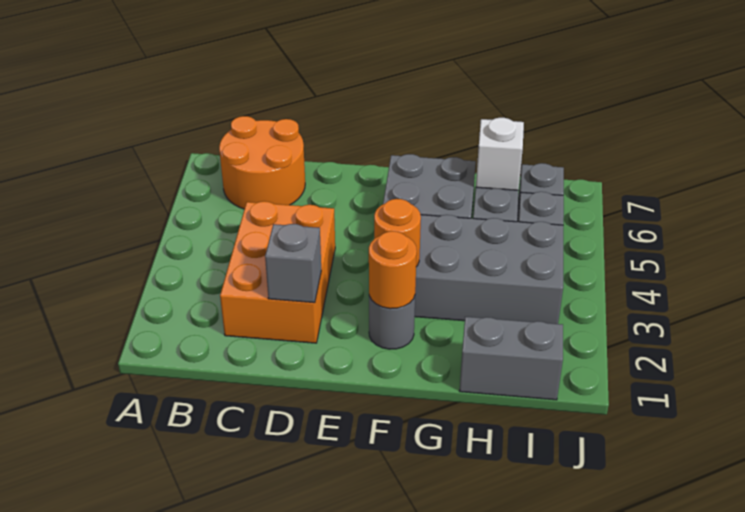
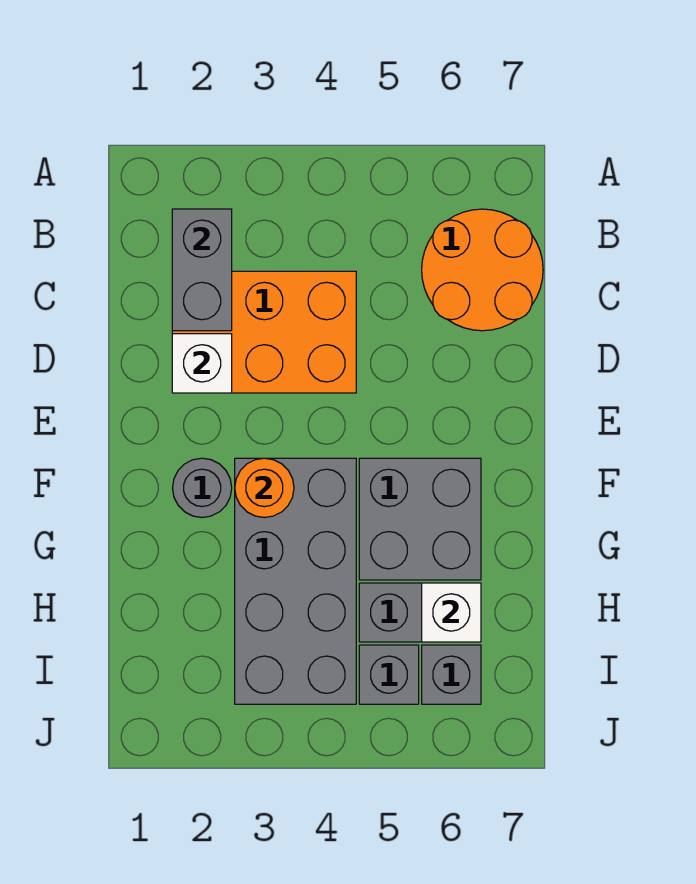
grey brick D2 level 2 -> white brick D2 level 2
orange round brick F2 level 2 -> none
grey brick H1:I1 level 1 -> grey brick B2:C2 level 2

